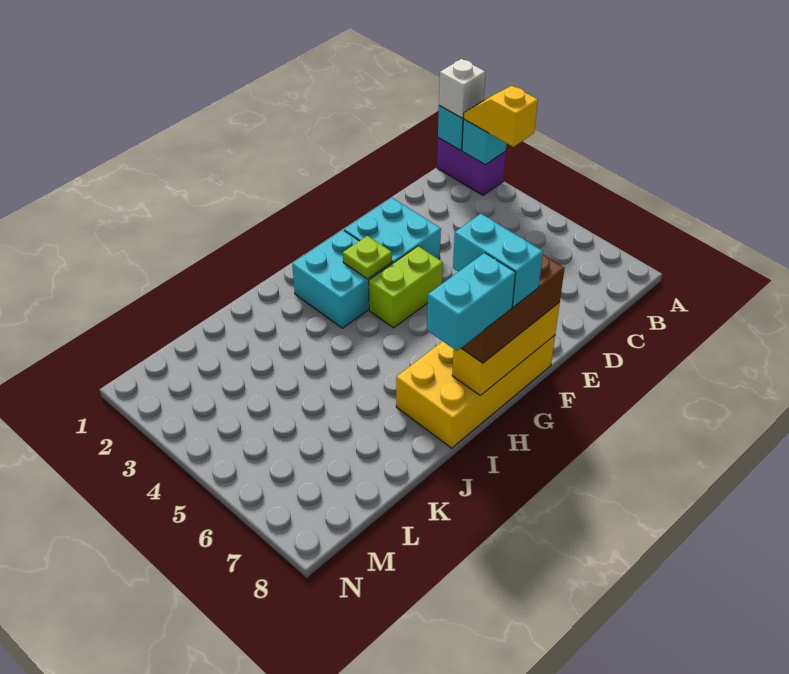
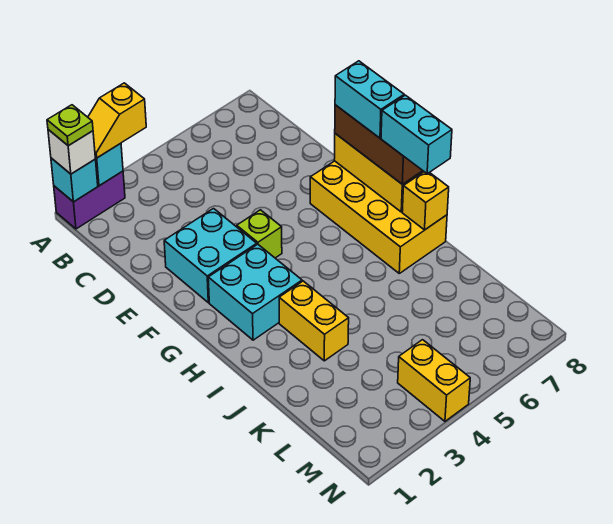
lime brick F4:G4 level 1 -> lime brick F4 level 1
lime plate G3 level 2 -> lime plate A1 level 4
cyan brick G7:G8 level 4 -> cyan brick F8:G8 level 4
none -> yellow brick I3:J3 level 1
none -> yellow brick I8 level 2
none -> yellow brick M4:N4 level 1

